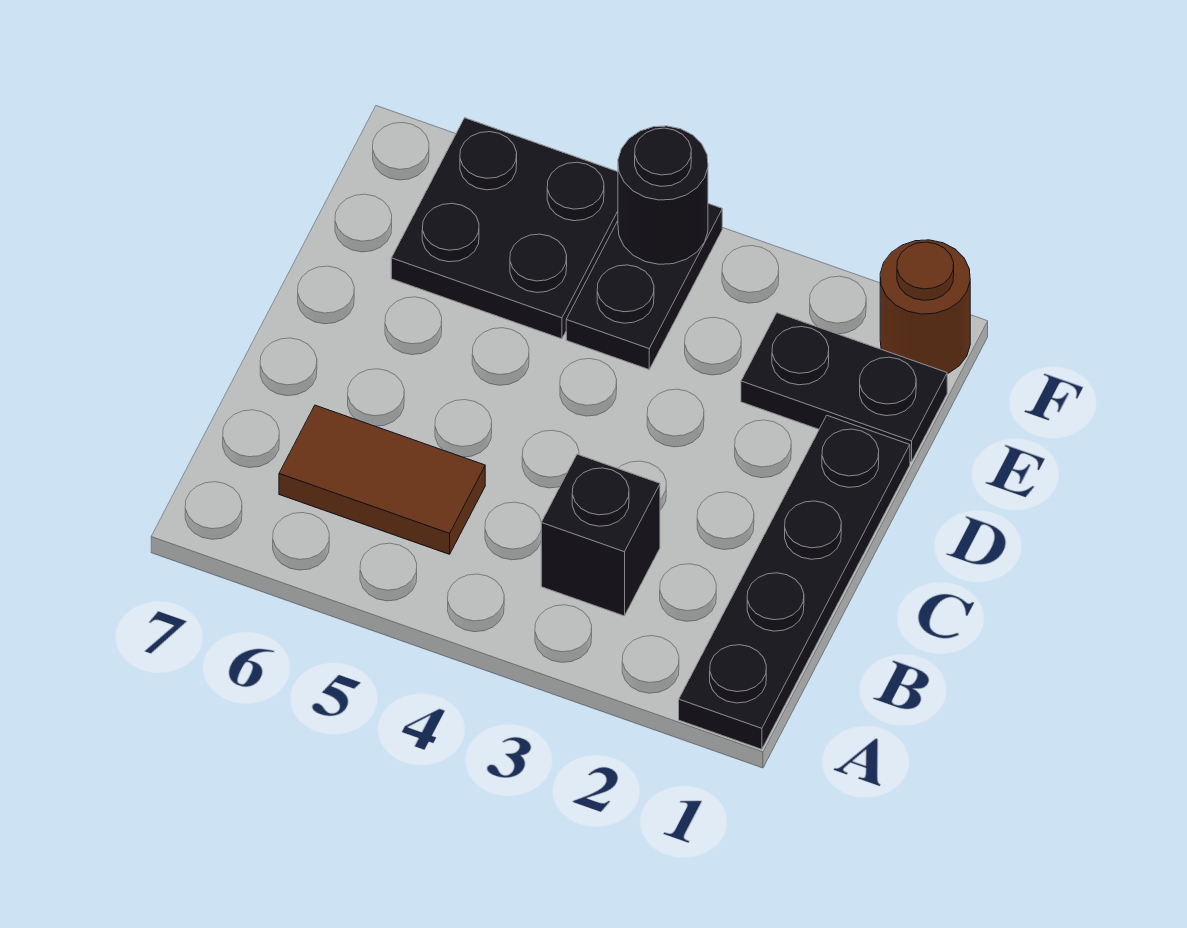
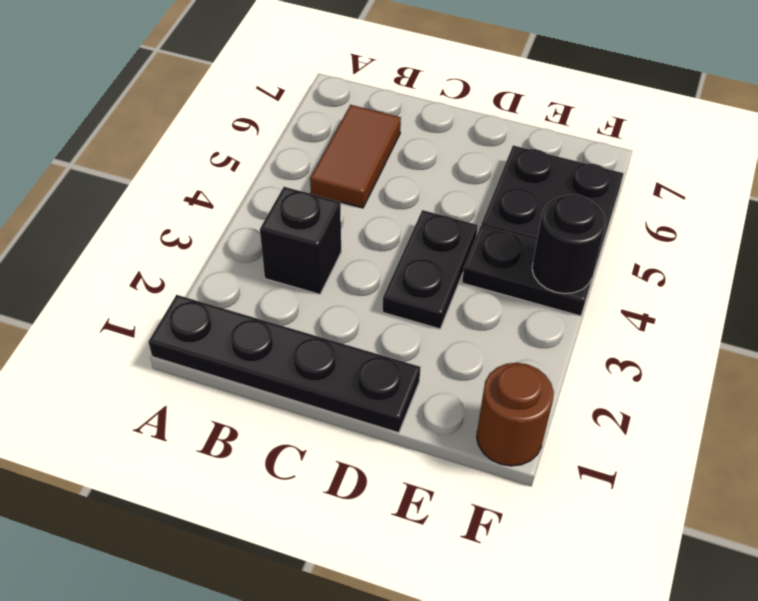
black plate E1:E2 level 1 -> black plate D3:D4 level 1

